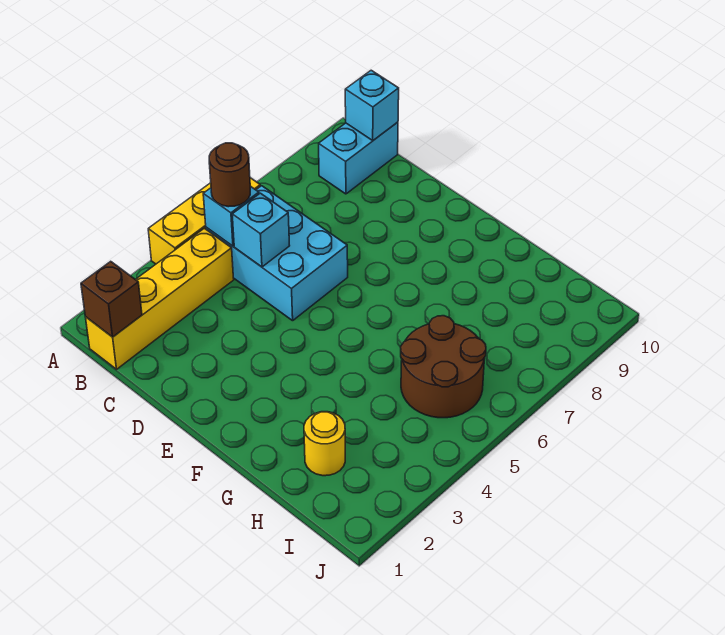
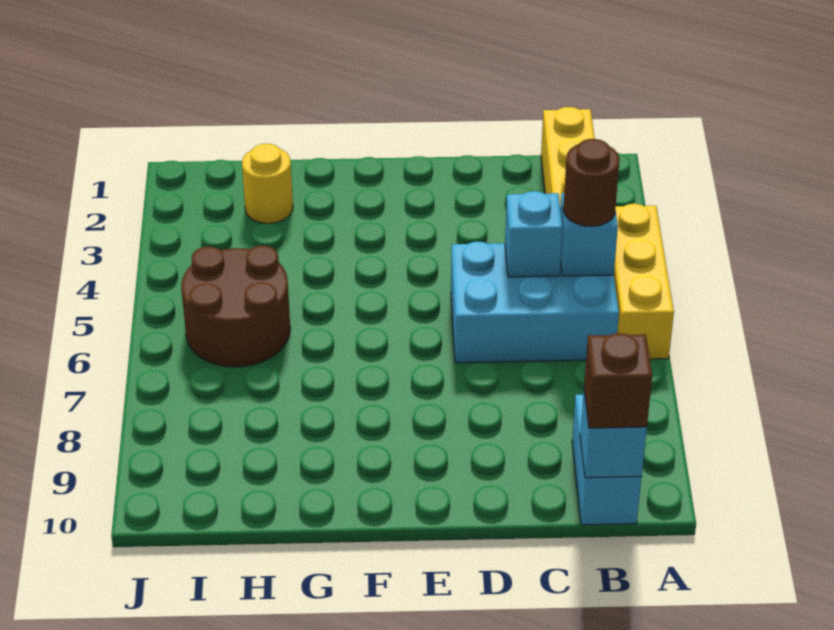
brown brick B1 level 2 -> brown brick B10 level 3

